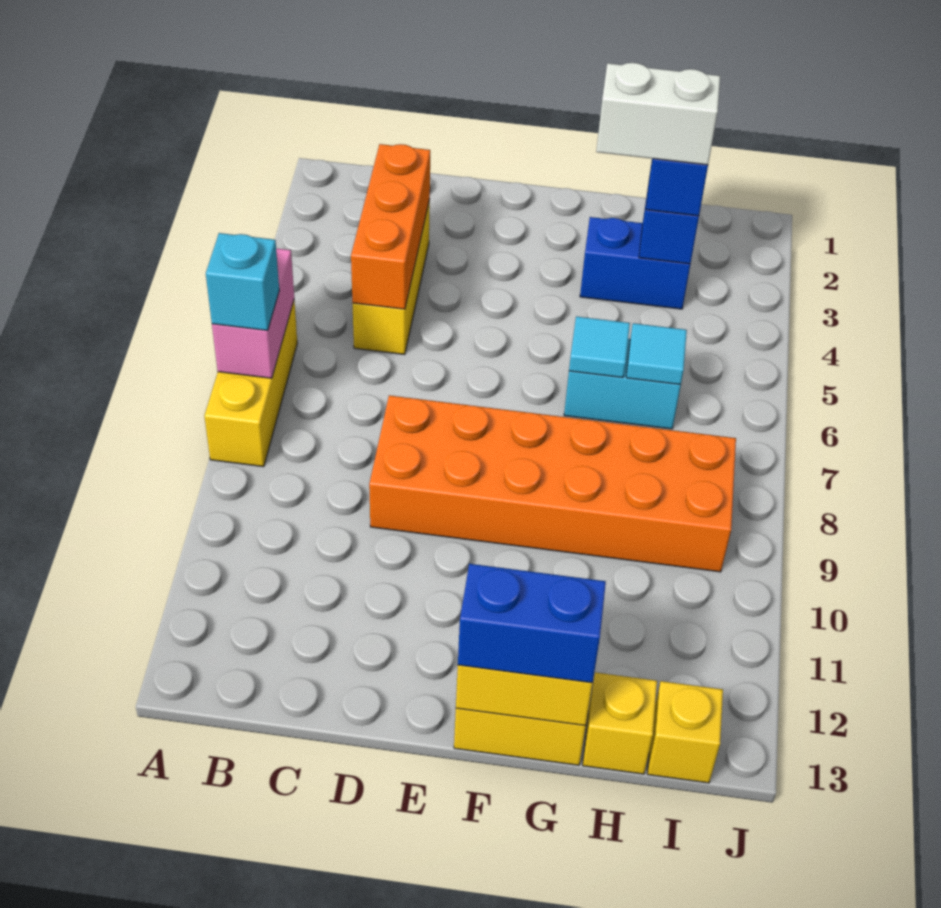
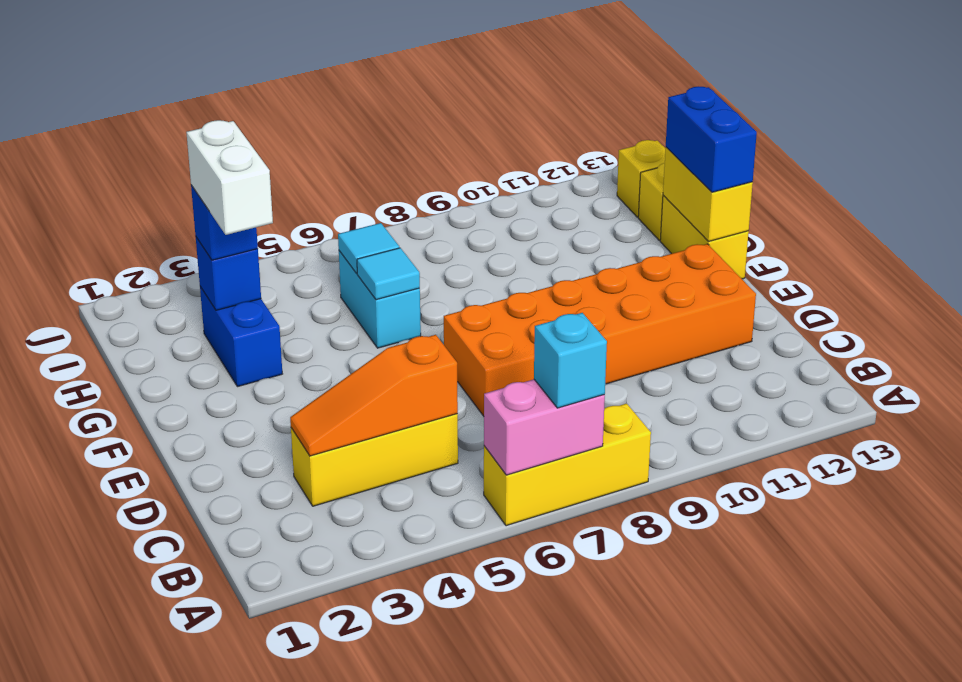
orange brick C3:C5 level 2 -> orange slope C3:C5 level 2 top 5
orange brick D8:I9 level 1 -> orange brick D7:E12 level 1

